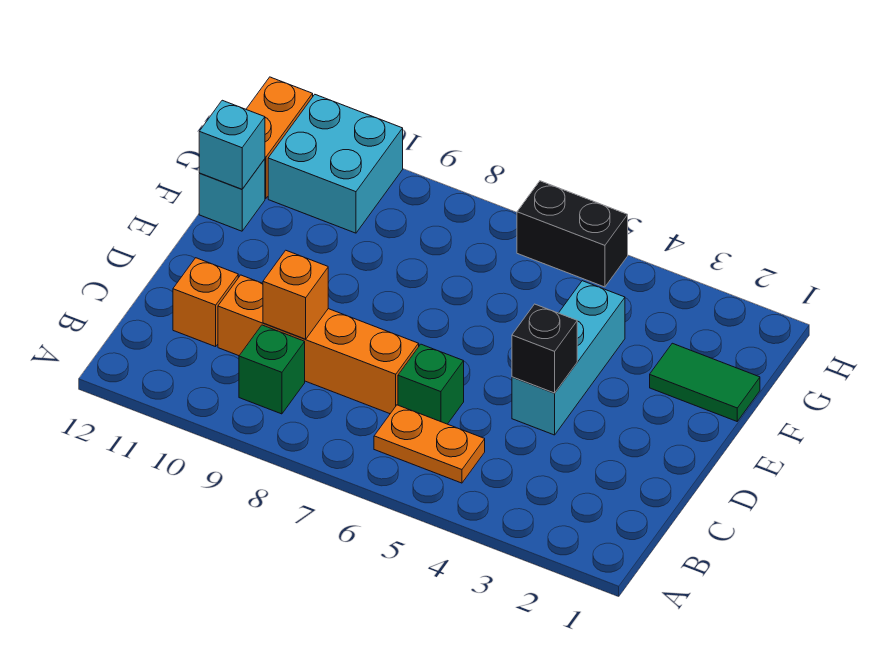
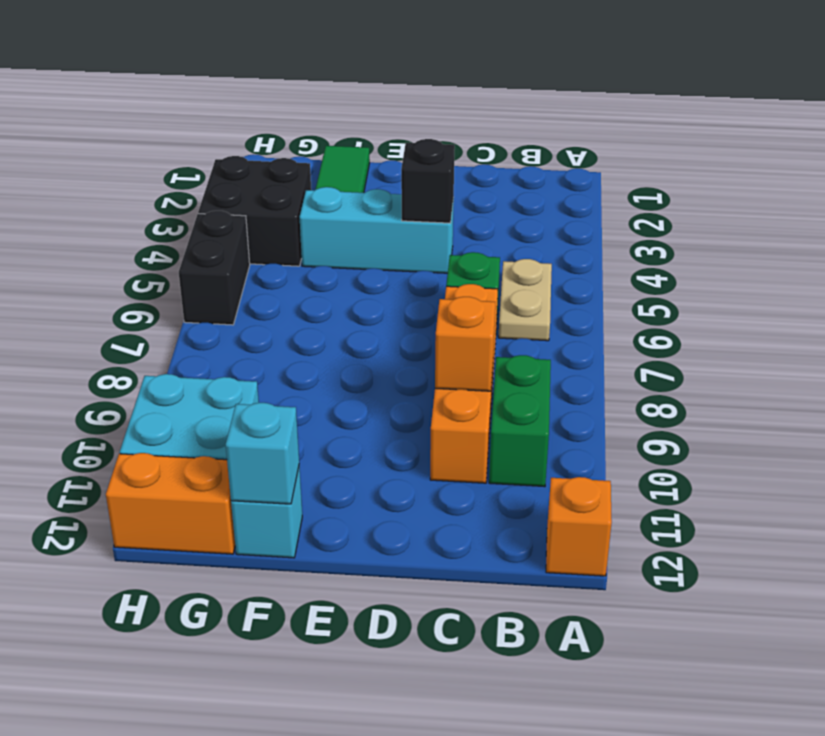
orange plate B5:B6 level 1 -> tan plate B5:B6 level 1
green brick B9 level 1 -> green brick B9:B10 level 1
orange brick C11 level 1 -> orange brick A12 level 1
none -> black brick G3:H4 level 1

